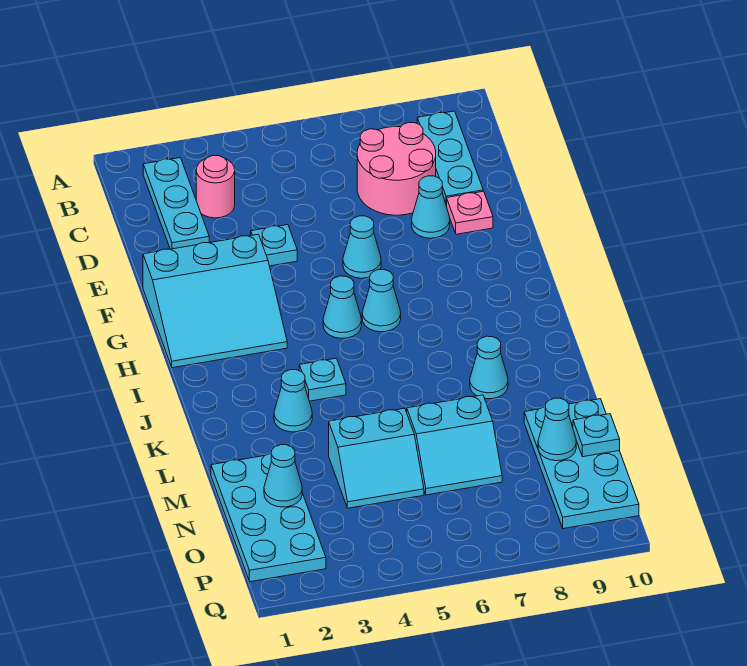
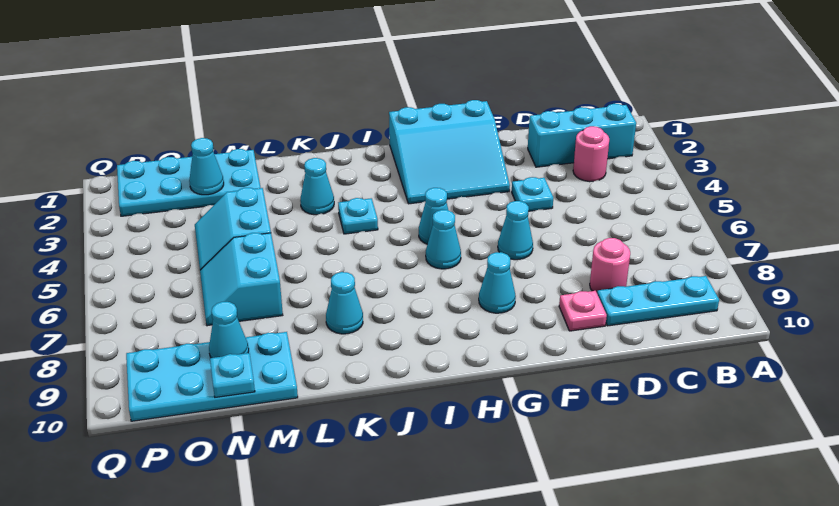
cyan plate B2:D2 level 1 -> cyan brick B2:D2 level 1
pink round brick C7:D8 level 1 -> pink round brick D8 level 1
cyan cone E8 level 1 -> cyan cone G8 level 1
cyan slope F1:H3 level 1 top F -> cyan slope F1:H3 level 1 top 1

